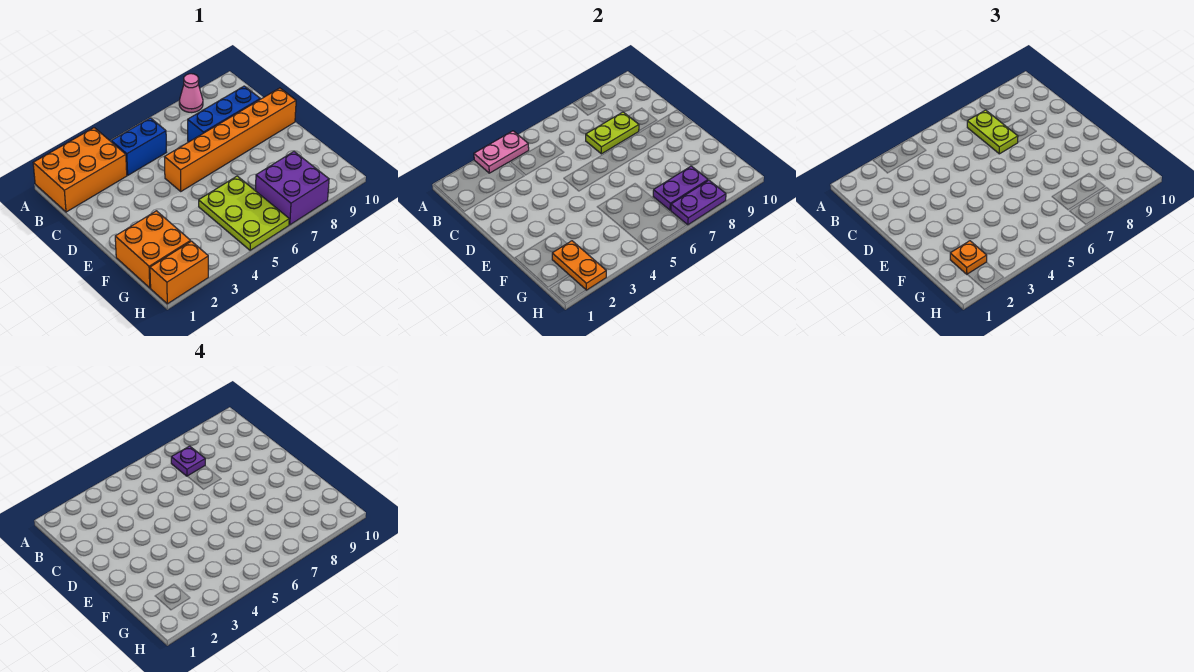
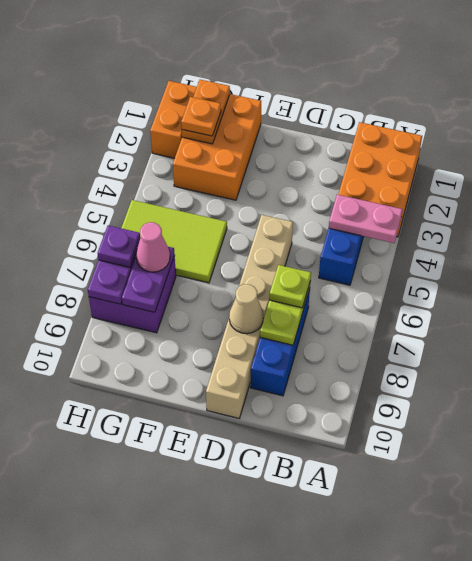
pink plate A3:A4 level 2 -> pink plate A4:B4 level 2
pink cone A8 level 1 -> pink cone G7 level 3
lime plate B7:C7 level 3 -> lime plate C7 level 3
purple plate B7 level 4 -> purple plate H7 level 3
orange brick D5:D10 level 1 -> tan brick D5:D10 level 1
none -> tan cone D8 level 2
orange brick F1:G2 level 1 -> orange brick F1:G3 level 1
lime plate F5:H6 level 1 -> lime tile F5:H6 level 1
orange plate G2:H2 level 2 -> orange plate G1:G2 level 2

